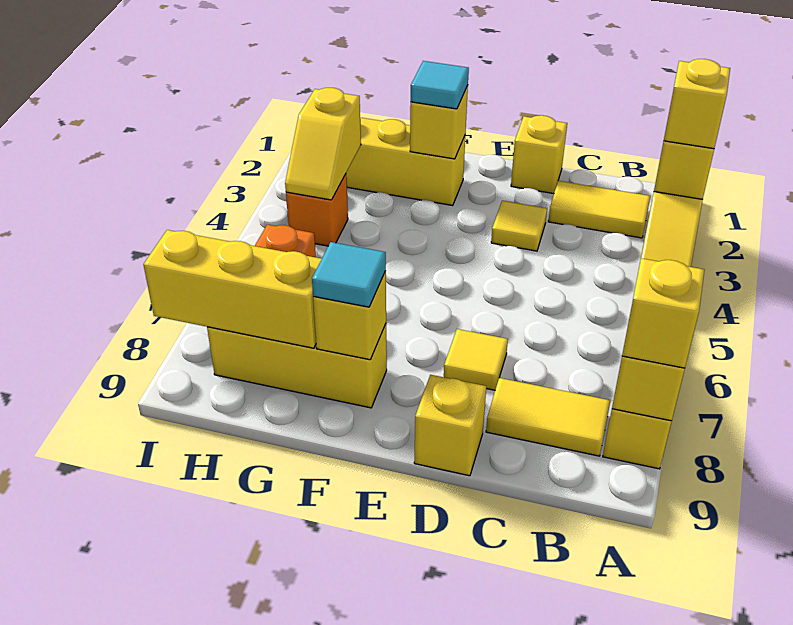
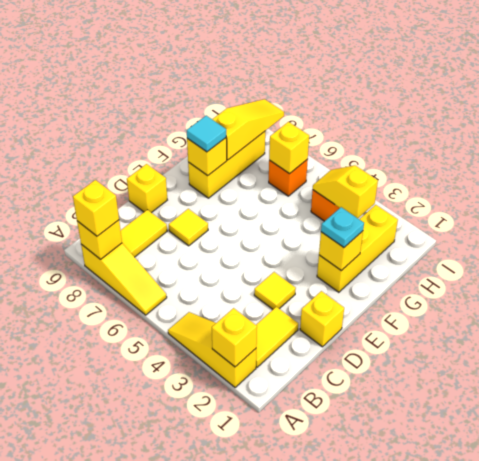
yellow brick A2 level 3 -> yellow brick H6 level 2
cyan tile F2 level 3 -> cyan plate F2 level 3
yellow brick G8:I8 level 2 -> yellow slope G8:I8 level 2 top G

